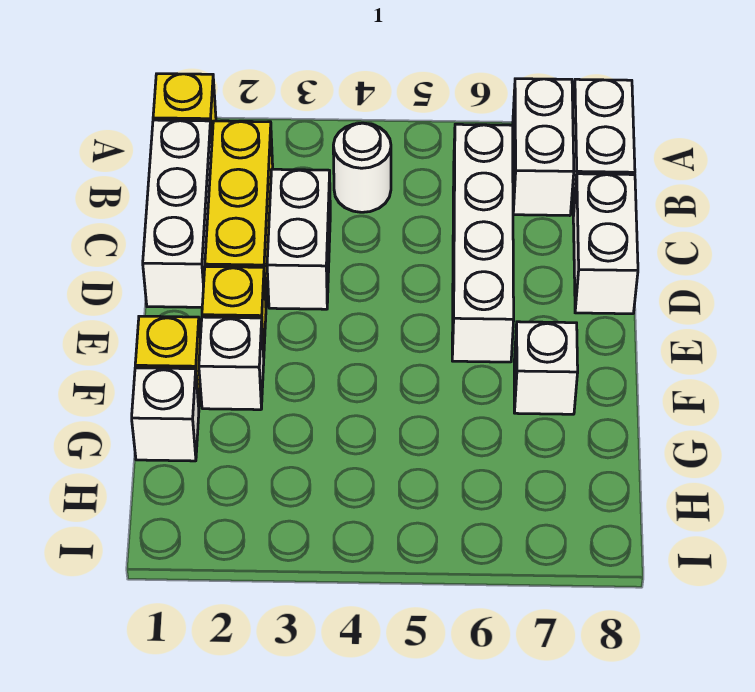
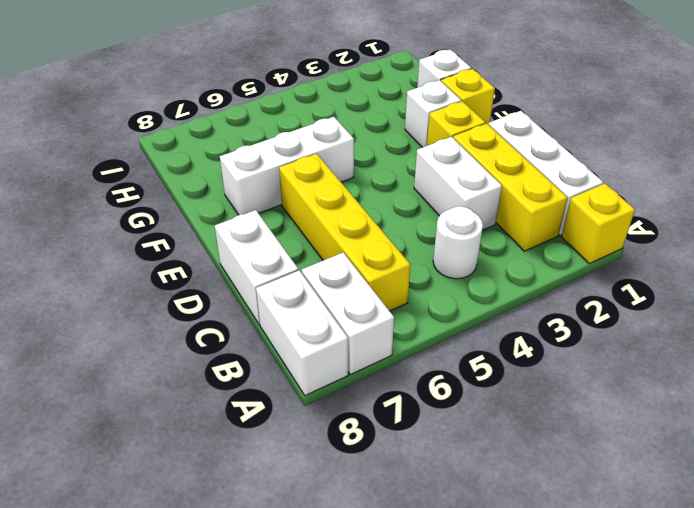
white brick B6:E6 level 1 -> yellow brick B6:E6 level 1
white brick F7 level 1 -> white brick F5:F7 level 1

